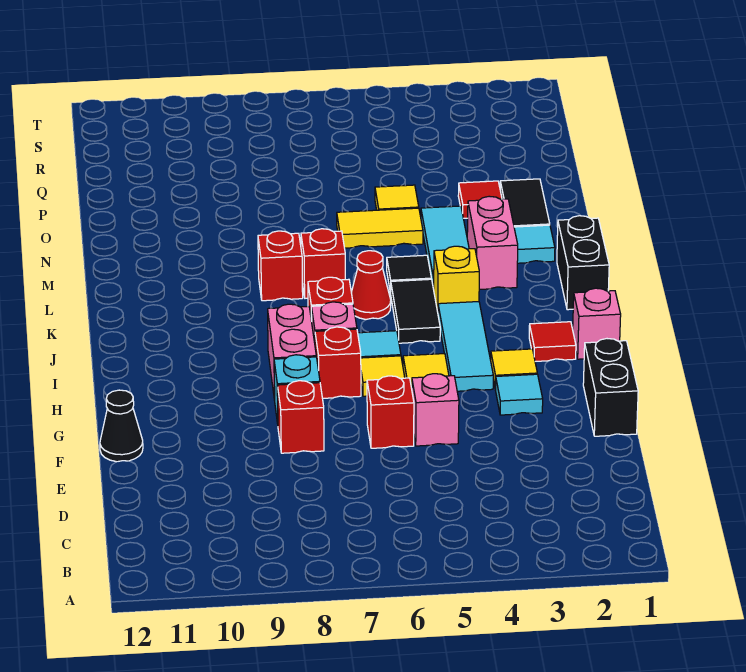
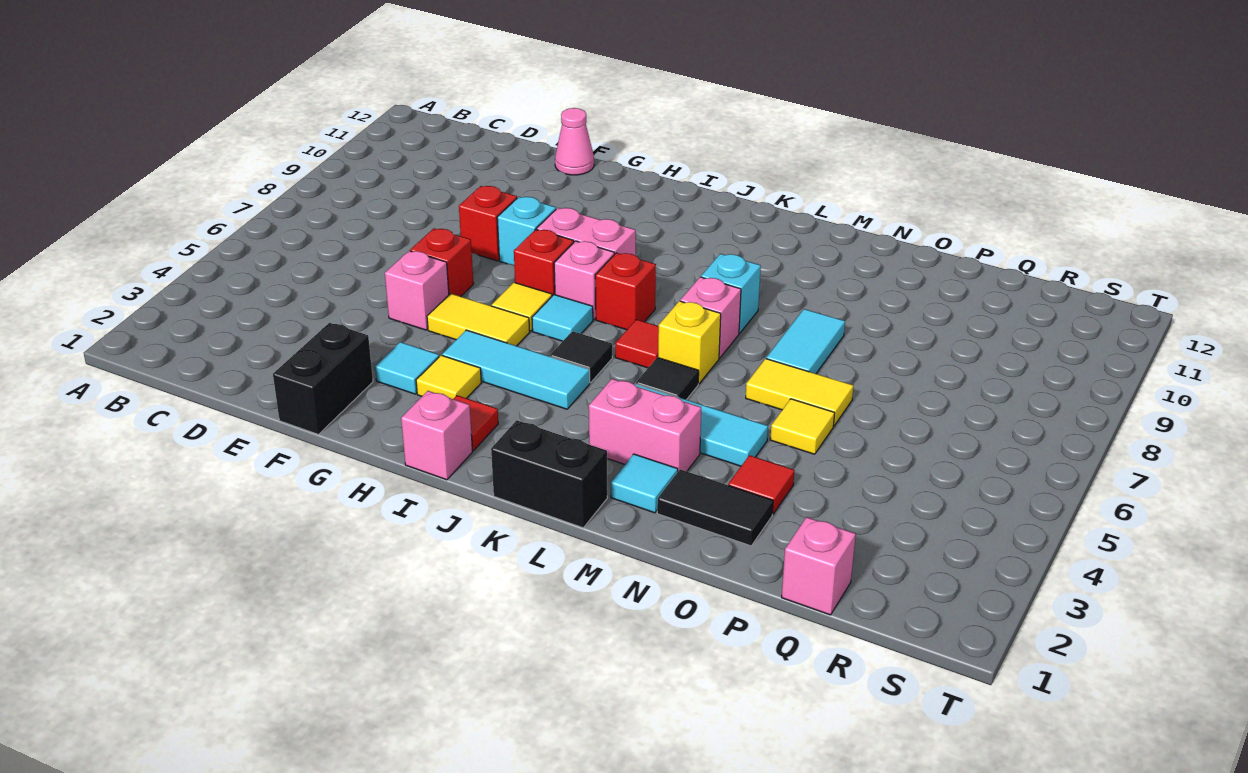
black brick F1:G1 level 1 -> black brick F1:F2 level 1
black cone F12 level 1 -> pink cone F12 level 1
black tile J5:K5 level 1 -> black tile J5 level 1
yellow brick K4 level 1 -> yellow brick L6 level 1
red cone K6 level 1 -> red tile K6 level 1
red brick L7 level 1 -> pink brick L7 level 1
red brick L8 level 1 -> cyan brick L8 level 1
yellow tile N5:N6 level 1 -> yellow tile N6:O6 level 1
none -> cyan tile N7:N8 level 1
none -> pink brick Q1 level 1

